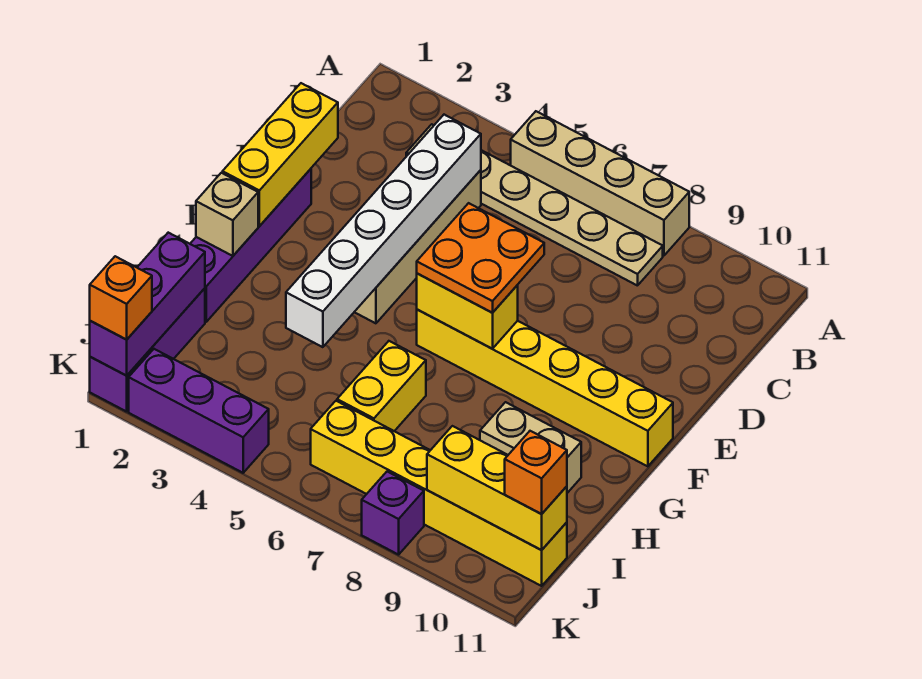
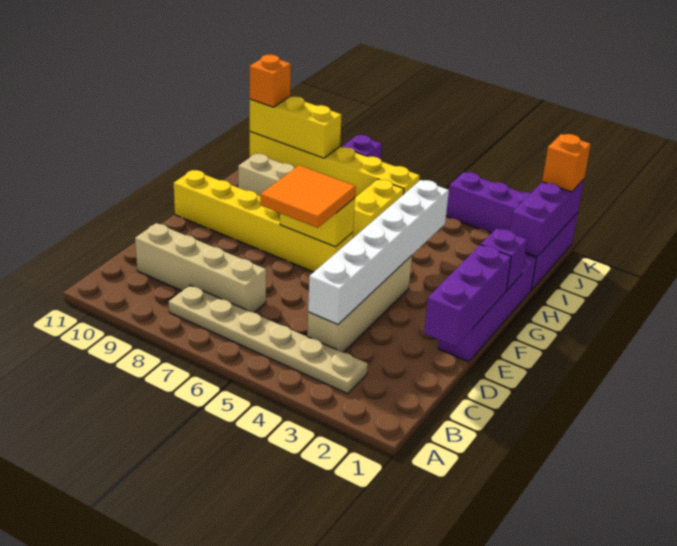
tan brick A5:A8 level 1 -> tan brick C7:C10 level 1
yellow brick D1:F1 level 2 -> purple brick D1:F1 level 2
orange plate E6:F7 level 3 -> orange tile E6:F7 level 3
tan brick G1 level 2 -> purple brick G1 level 2

